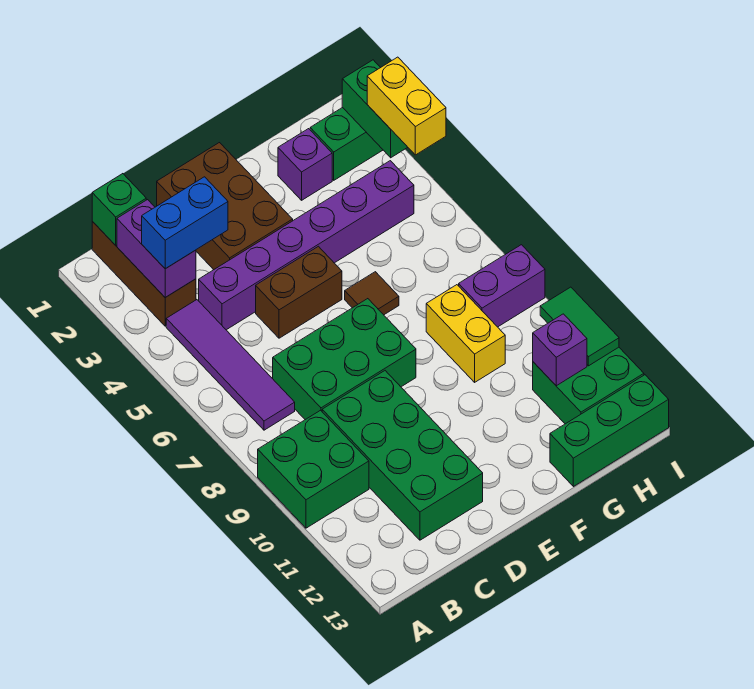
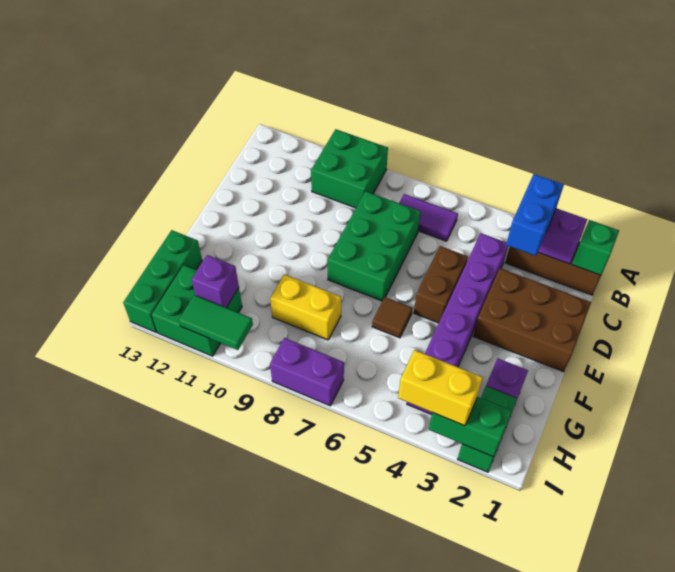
purple tile B4:B7 level 1 -> purple tile B6:B7 level 1
green brick C9:D12 level 1 -> none
purple brick H8:I8 level 1 -> purple brick I7:I8 level 1

